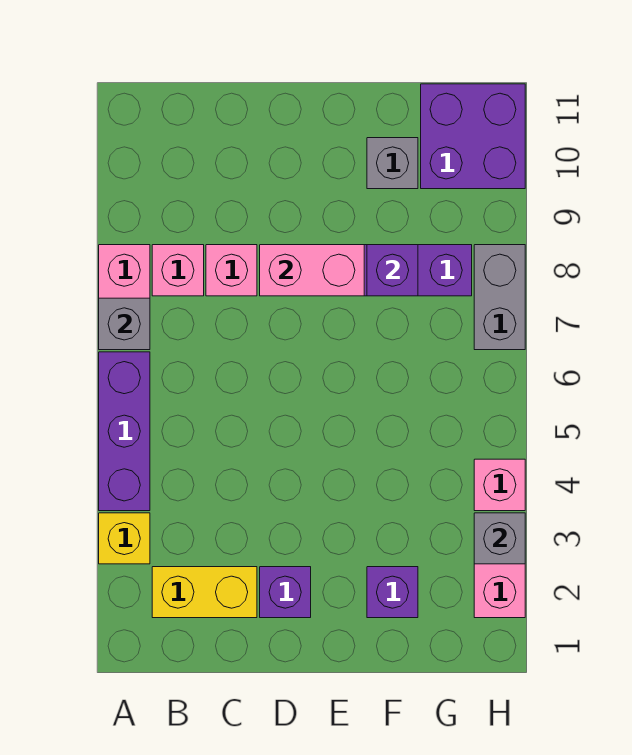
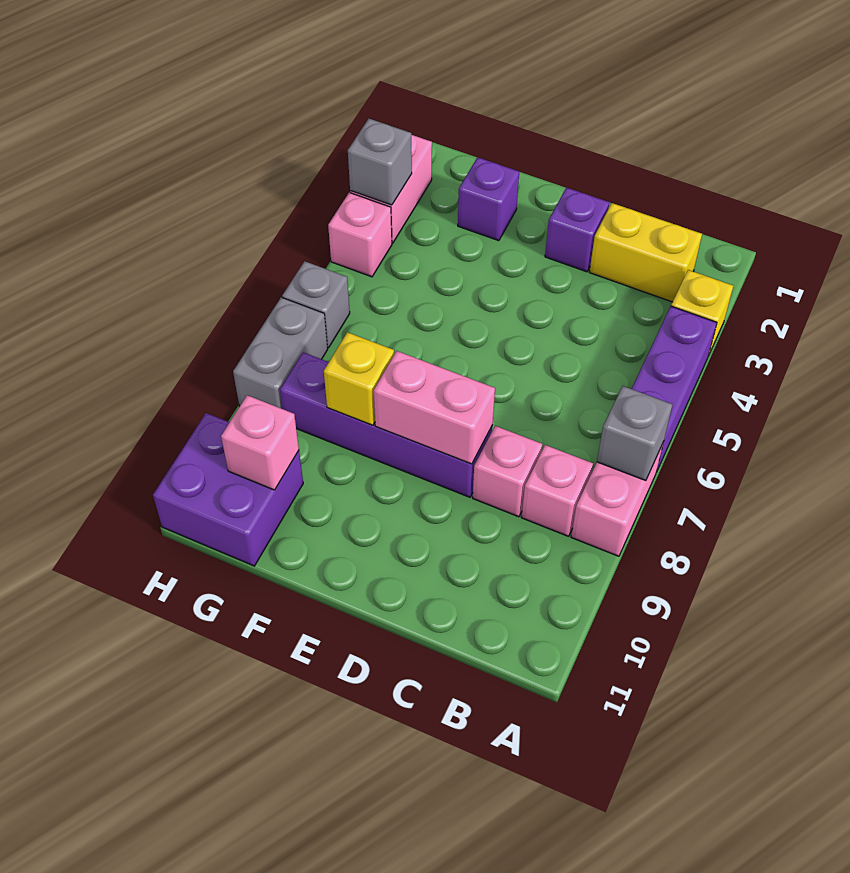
purple brick F8 level 2 -> yellow brick F8 level 2
grey brick F10 level 1 -> grey brick H6 level 1
none -> pink brick G10 level 2

